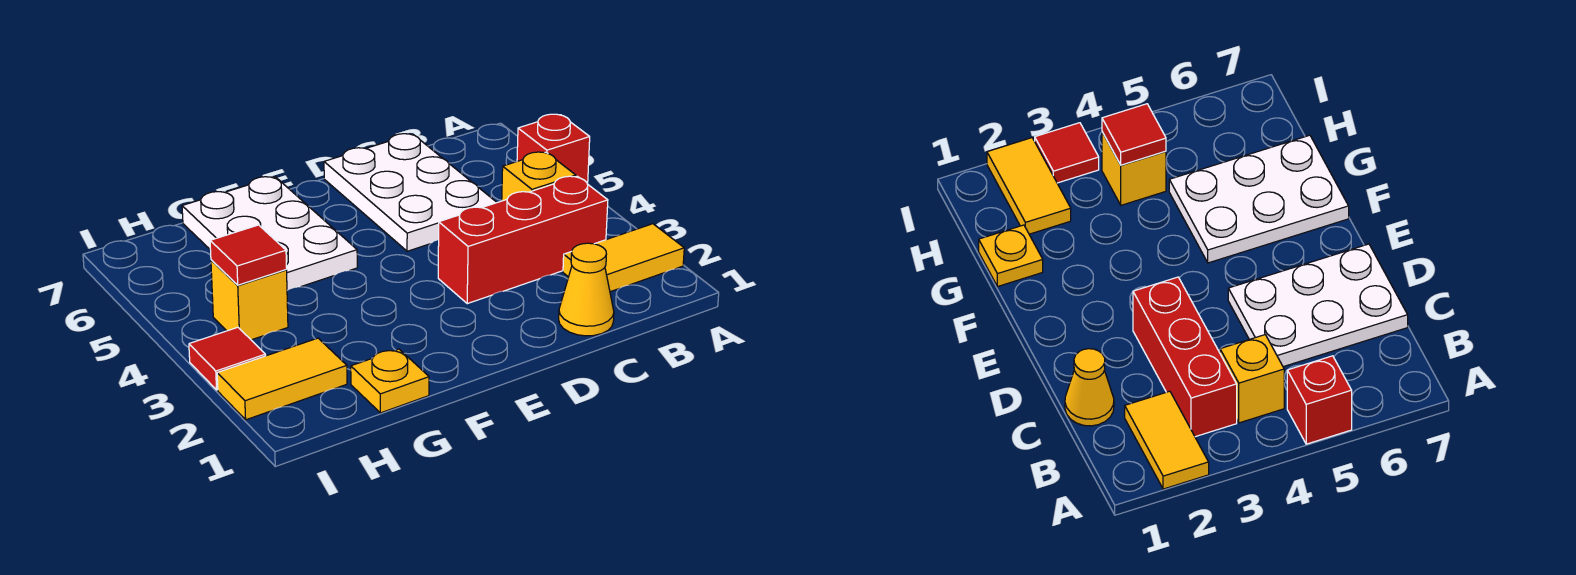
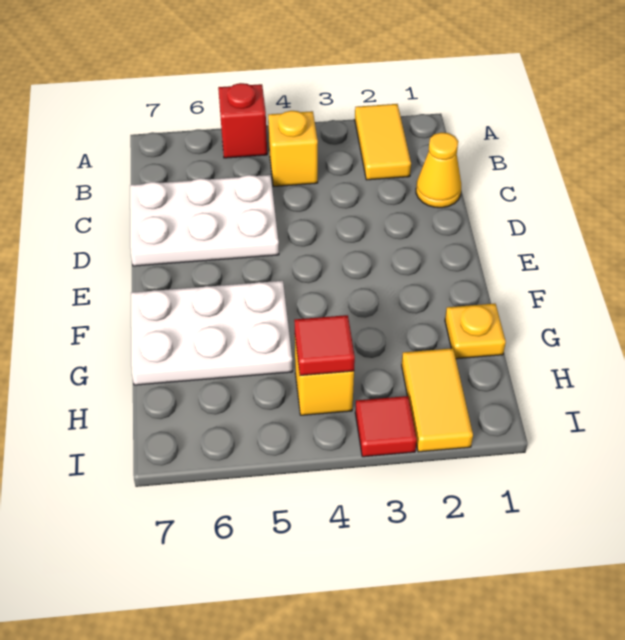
red brick B3:D3 level 1 -> none

